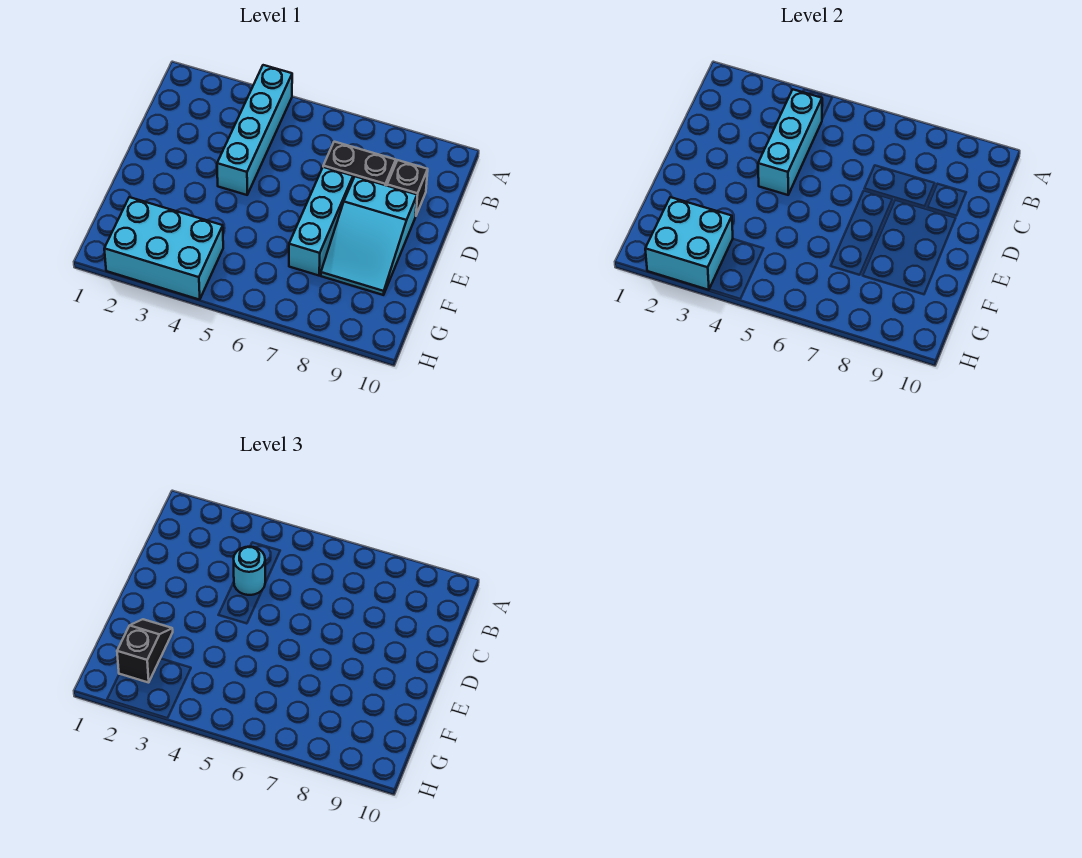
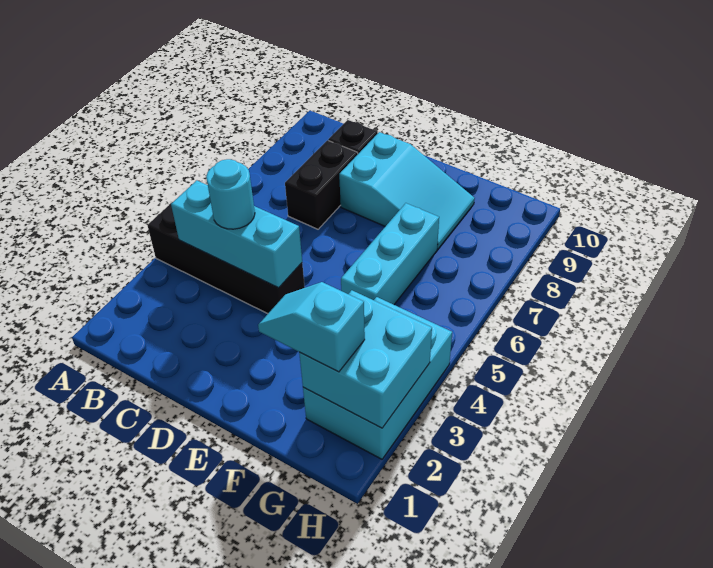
cyan brick A4:D4 level 1 -> black brick A4:D4 level 1
cyan brick D7:F7 level 1 -> cyan brick F5:F7 level 1
black slope F2:G2 level 3 top G -> cyan slope F2:G2 level 3 top G

